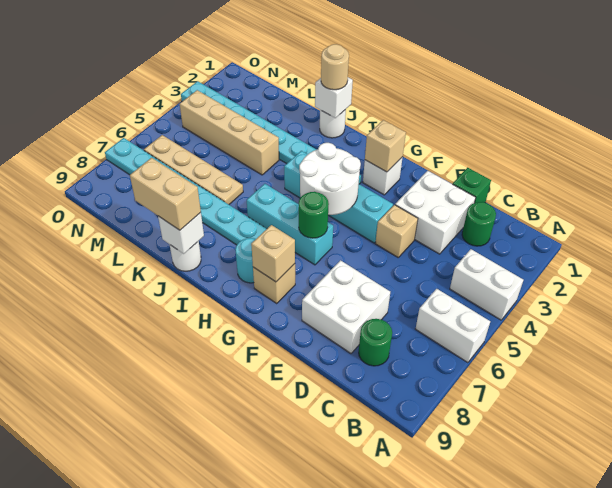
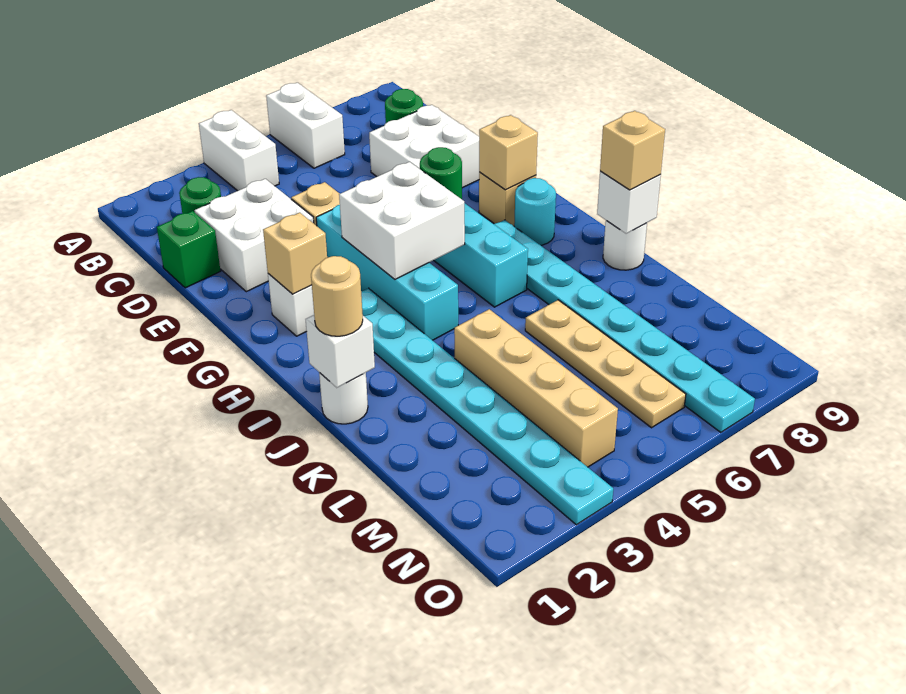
white round brick G4:H5 level 2 -> white brick G4:H5 level 2
tan brick J9:K9 level 3 -> tan brick J9 level 3

